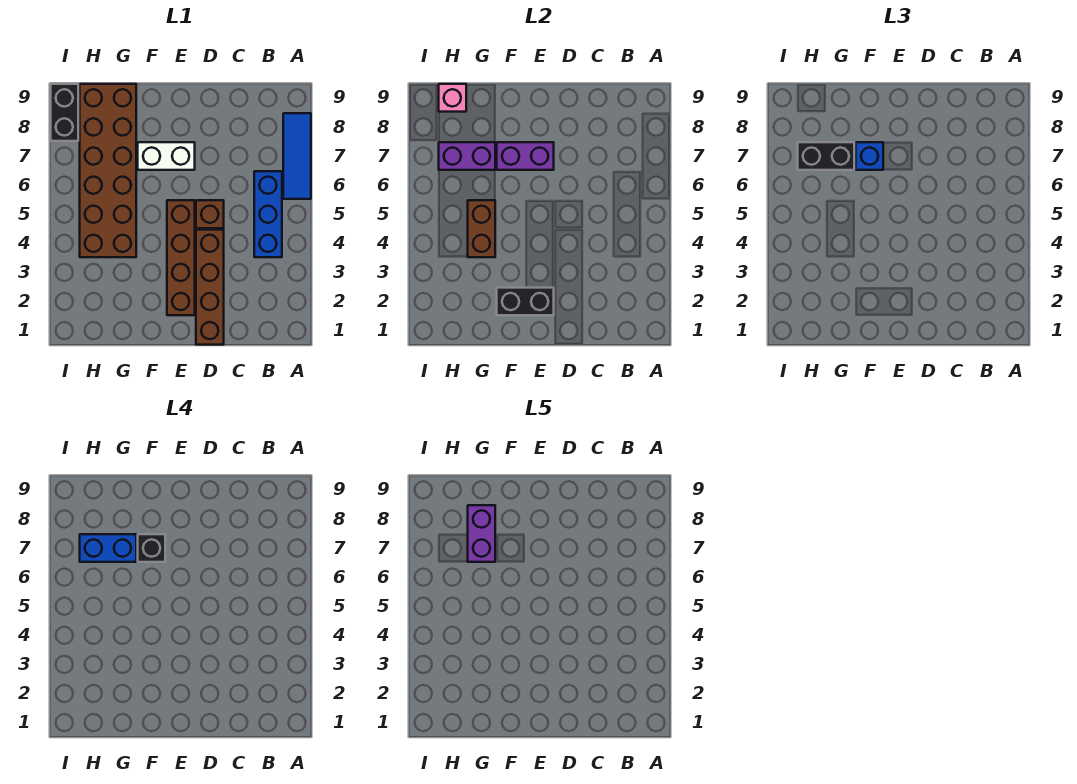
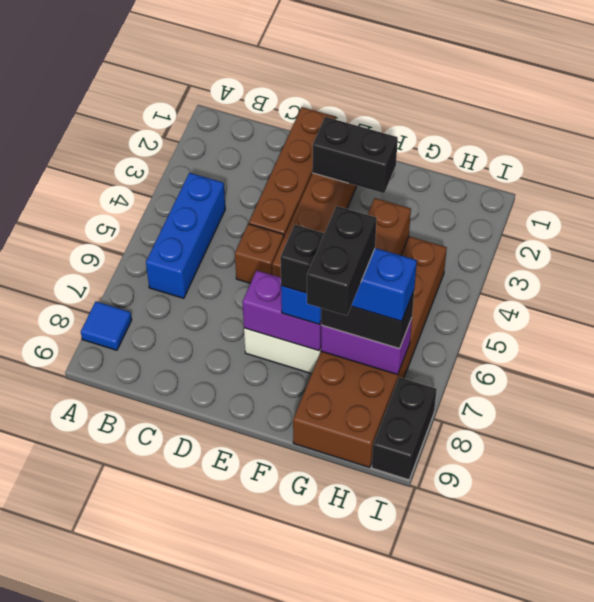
blue tile A6:A8 level 1 -> blue tile A8 level 1
purple brick G7:G8 level 5 -> black brick G7:G8 level 5
pink brick H9 level 2 -> none

